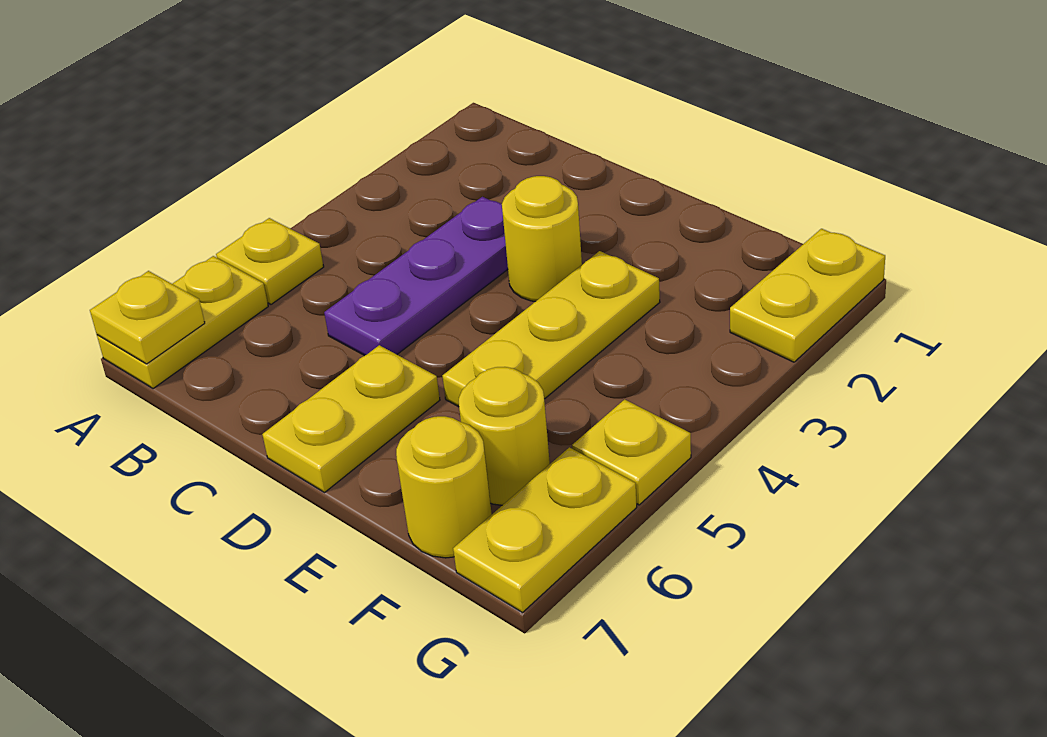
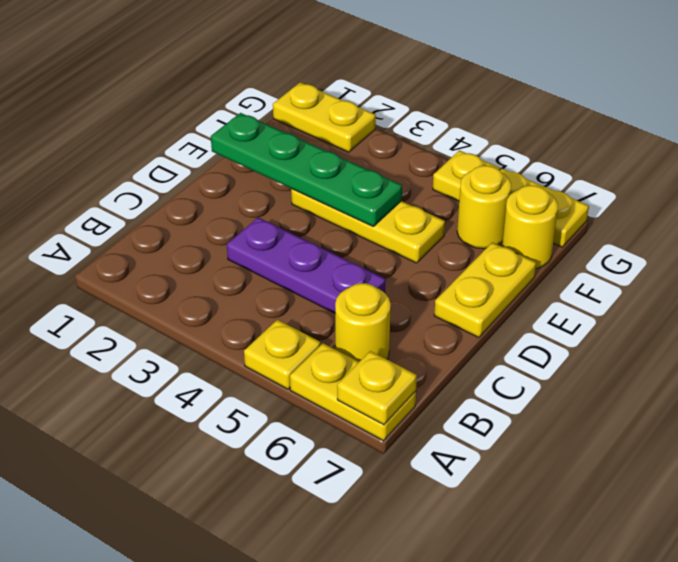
yellow round brick D3 level 1 -> yellow round brick B6 level 1
yellow plate D6:D7 level 1 -> yellow plate D7:E7 level 1
none -> green plate E1:E4 level 2

